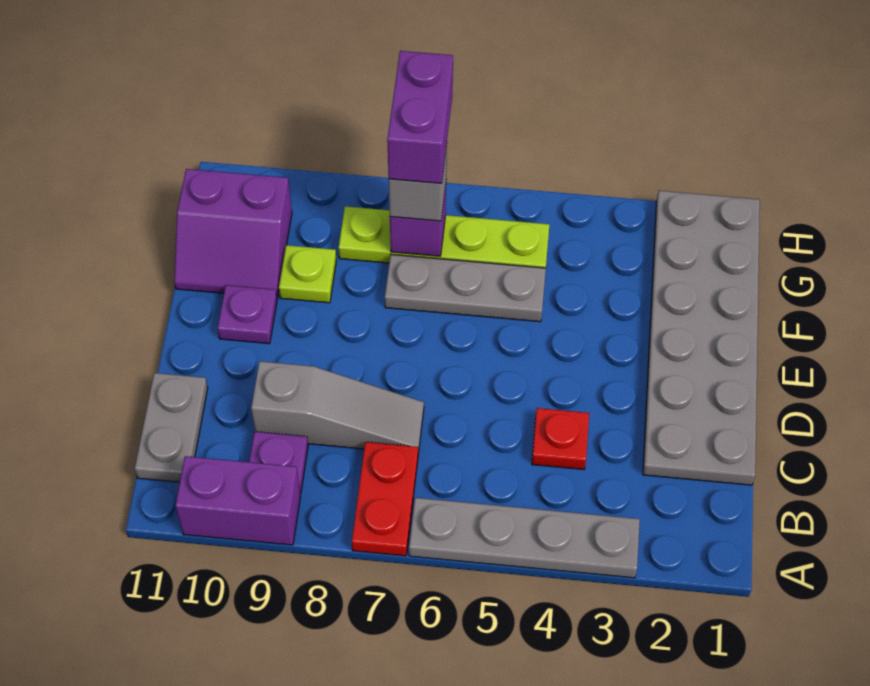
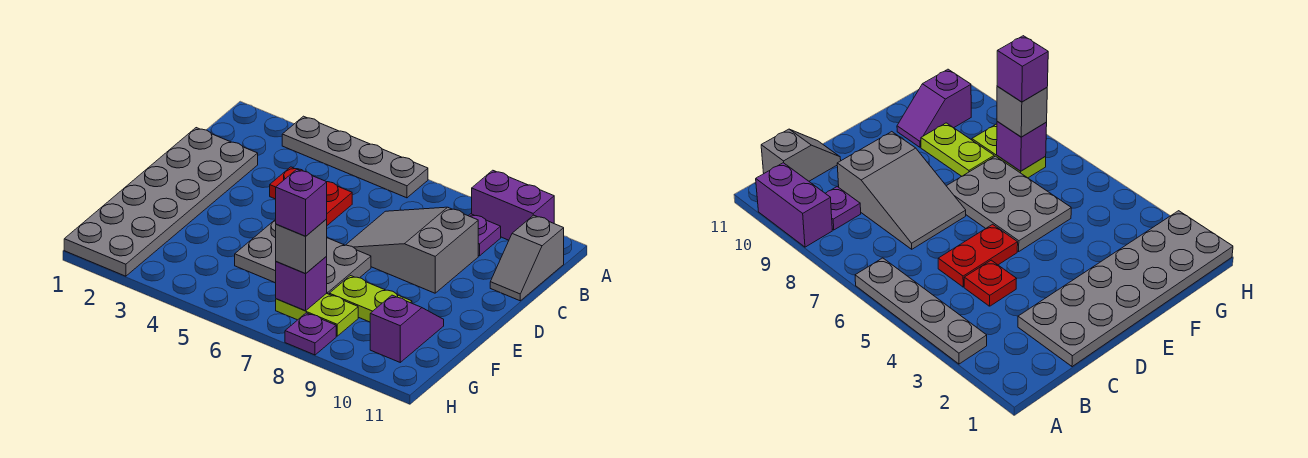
red plate A7:B7 level 1 -> red plate C5:D5 level 1
grey plate B11:C11 level 1 -> grey slope B11:C11 level 1 top B
grey slope C7:C9 level 1 top 9 -> grey slope C7:D9 level 1 top 9
purple plate E10 level 1 -> purple plate H8 level 1
grey plate F5:F7 level 1 -> grey plate E5:F7 level 1
lime plate F9 level 1 -> lime plate F8:F9 level 1
purple slope F10:G11 level 1 top G -> purple slope F10:G10 level 1 top G
lime plate G5:G8 level 1 -> lime plate G7:G8 level 1
purple brick G7:H7 level 4 -> purple brick G7 level 4

